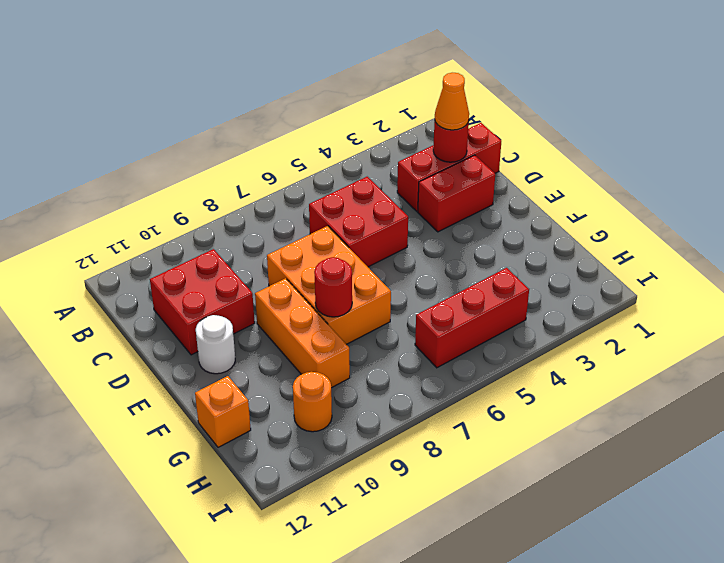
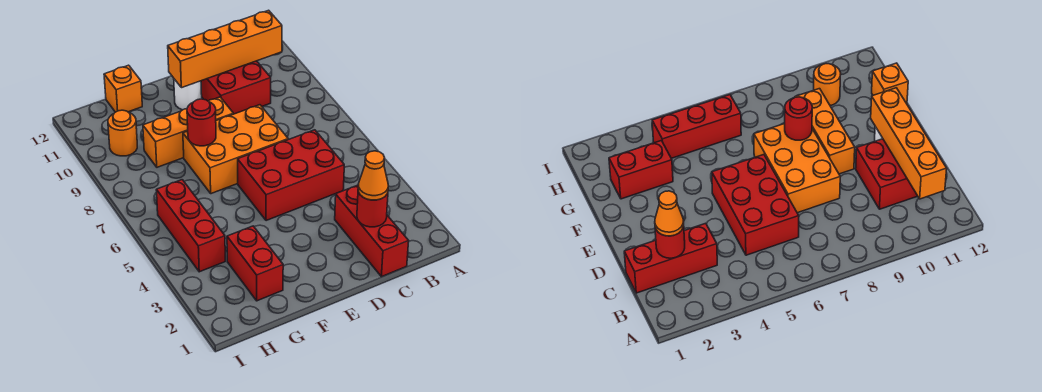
none -> orange brick B11:E11 level 2
red brick C5:D6 level 1 -> red brick C5:E6 level 1
red brick D2:D3 level 1 -> red brick G2:G3 level 1

